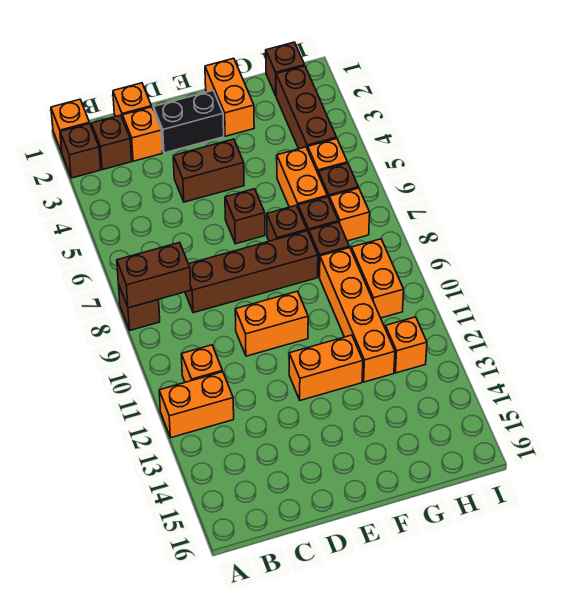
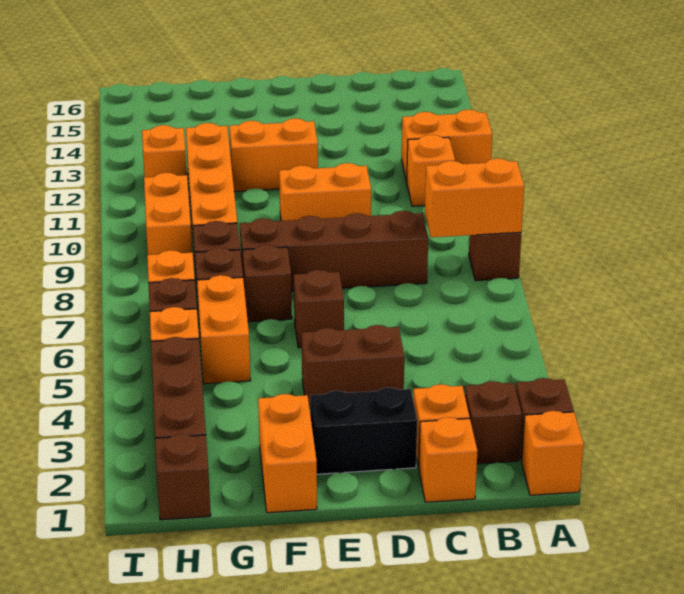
brown brick A8:B8 level 2 -> orange brick A8:B8 level 2

